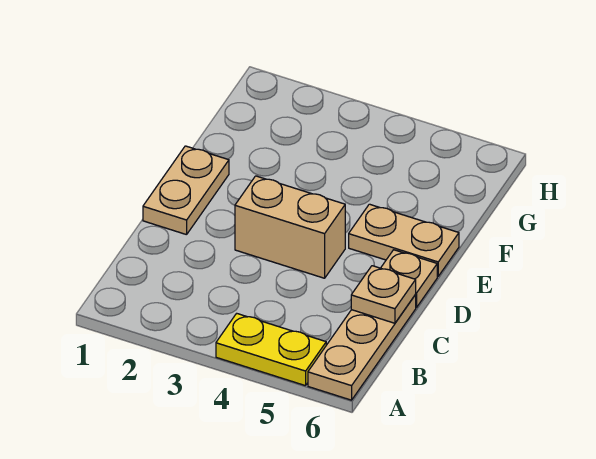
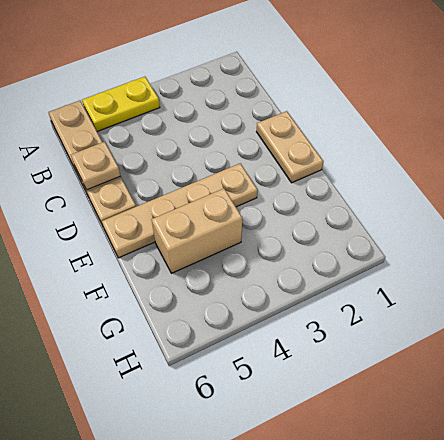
tan brick D3:D4 level 1 -> tan brick F4:F5 level 1
tan plate E5:E6 level 1 -> tan plate E3:E6 level 1

